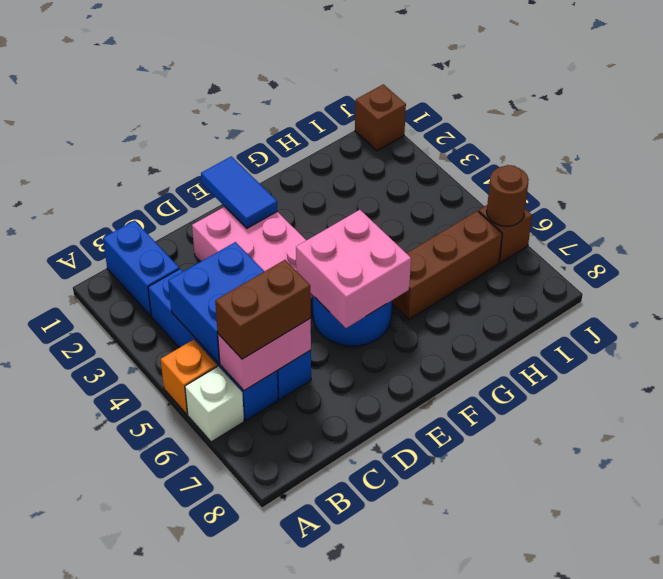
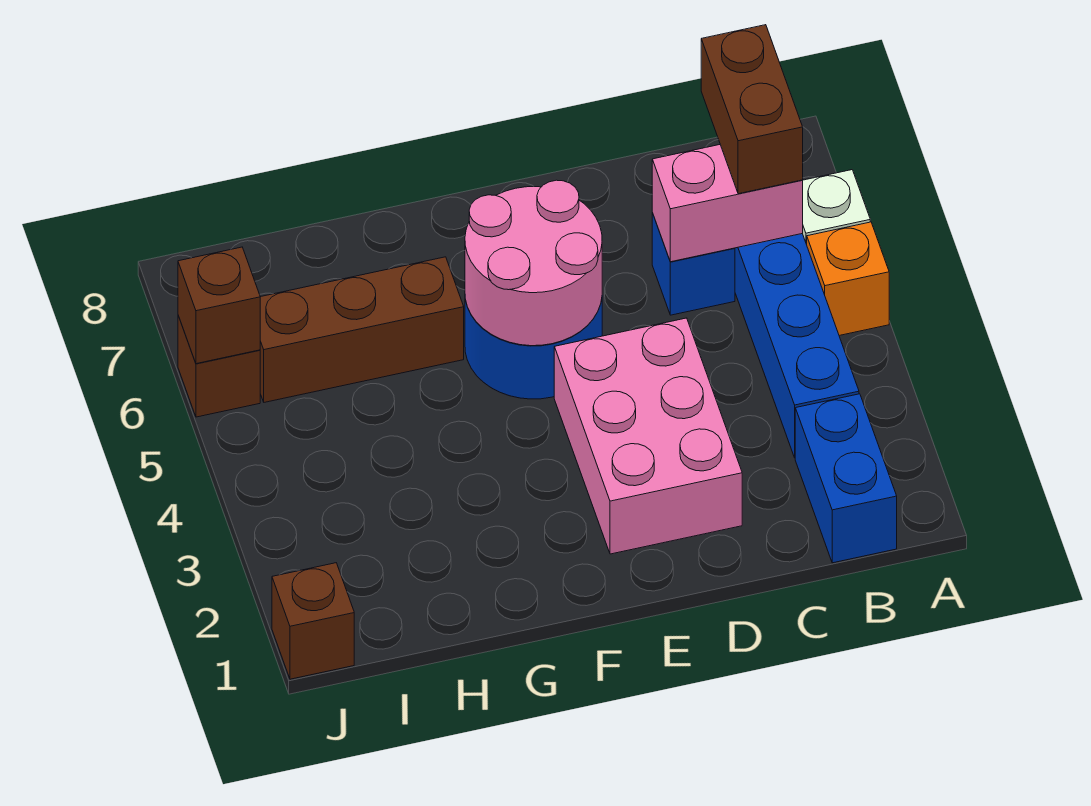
blue brick B4:C5 level 2 -> none
brown brick B6:C6 level 3 -> brown brick B6:B7 level 3
blue tile E1:E2 level 2 -> none
pink brick E5:F6 level 2 -> pink round brick E5:F6 level 2
brown round brick J6 level 2 -> brown brick J6 level 2

